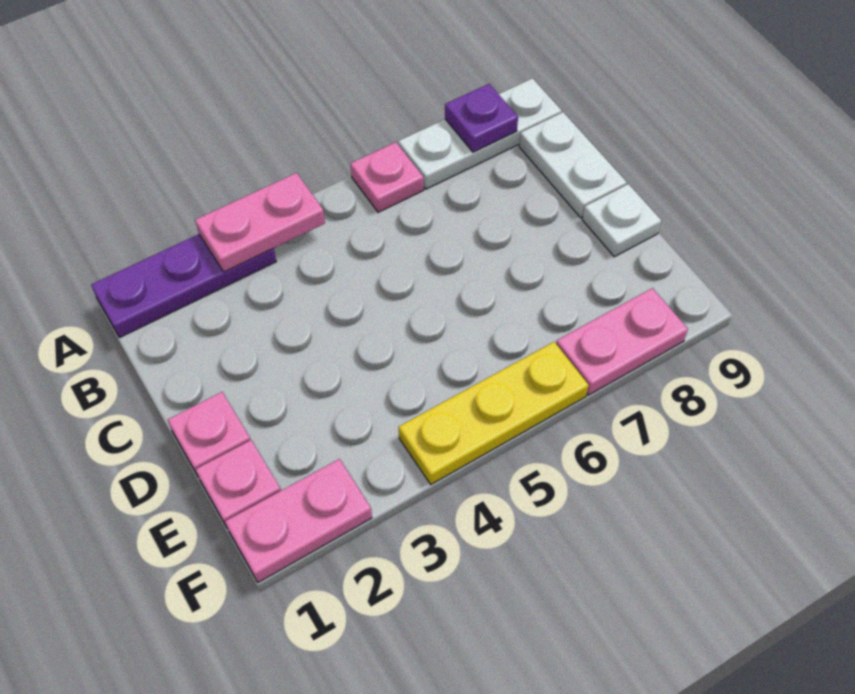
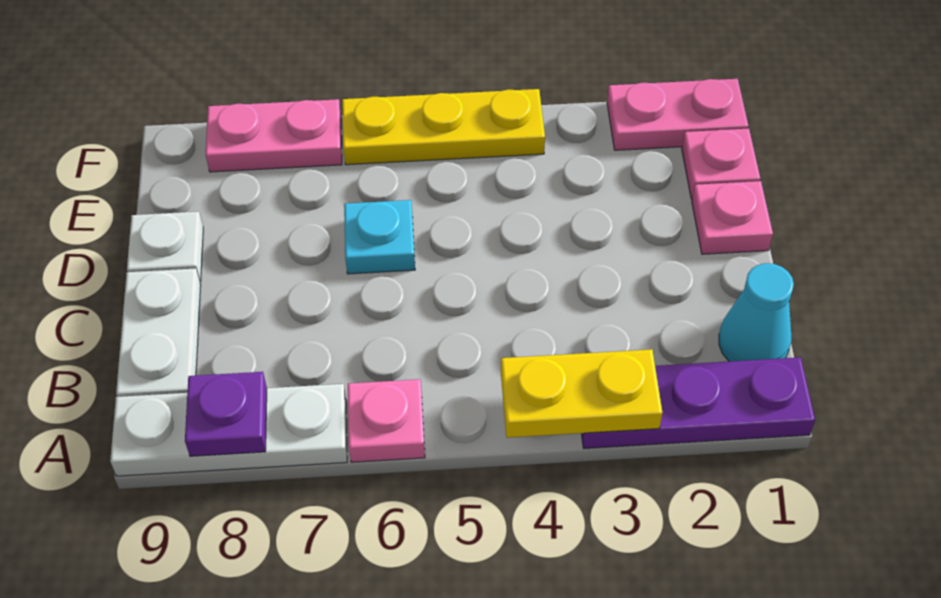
pink plate A3:A4 level 2 -> yellow plate A3:A4 level 2
none -> cyan cone B1 level 1
none -> cyan plate D6 level 1

